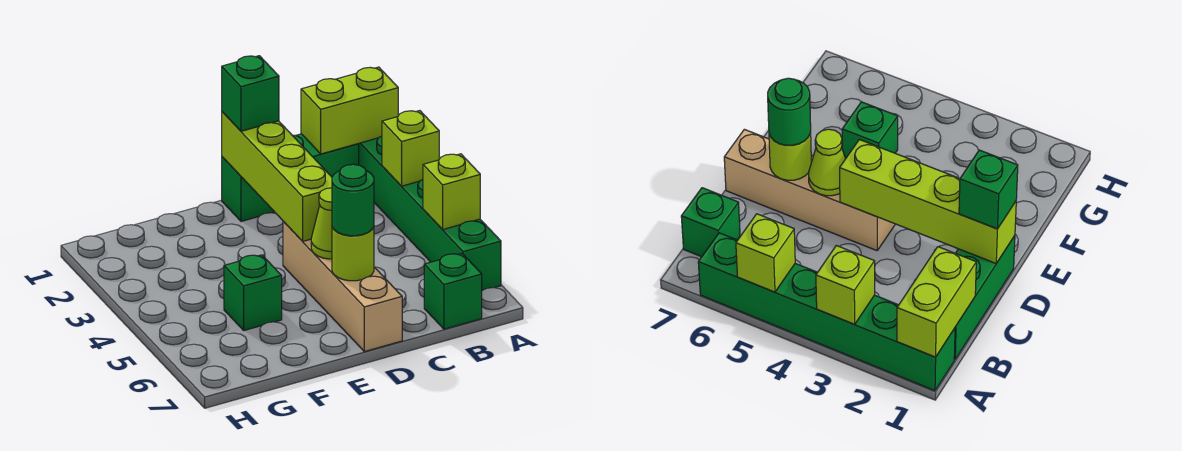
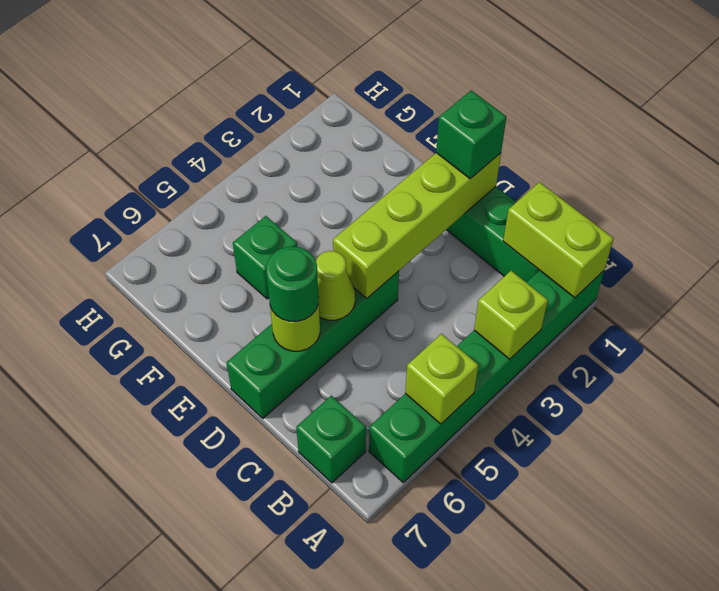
tan brick D4:D7 level 1 -> green brick D4:D7 level 1

